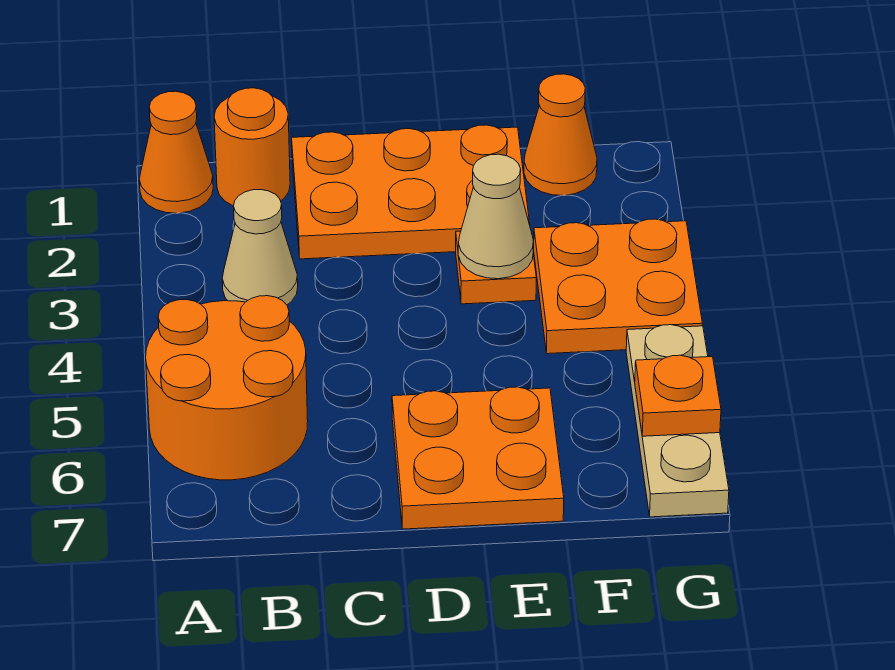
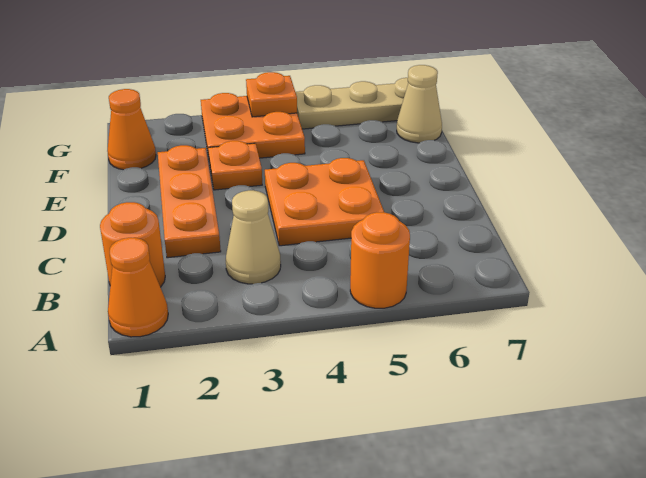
orange round brick A5:B6 level 1 -> orange round brick A5 level 1
orange plate C1:E2 level 1 -> orange plate C2:E2 level 1
orange plate D6:E7 level 1 -> orange plate C4:D5 level 1
tan cone E3 level 2 -> tan cone F7 level 1
orange plate G6 level 2 -> orange plate G4 level 2

